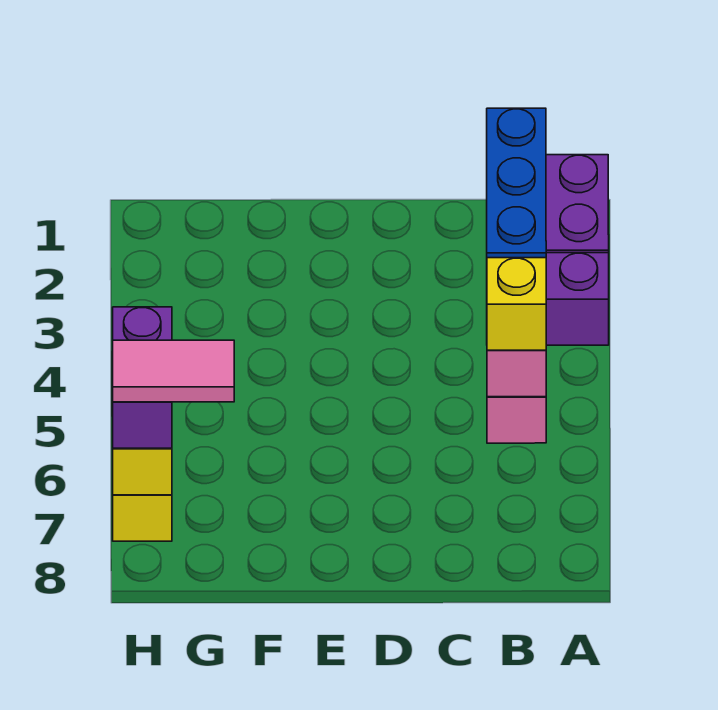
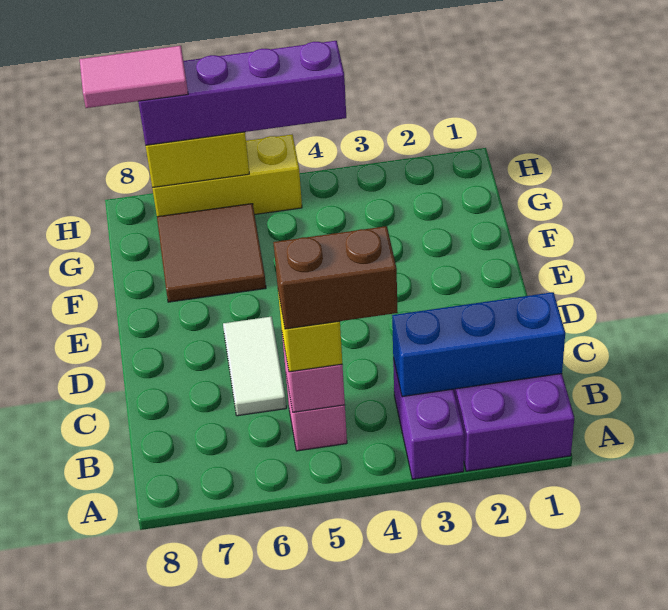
none -> brown brick B4:B5 level 4
none -> white tile C6:D6 level 1
none -> brown tile F6:G7 level 1
pink tile G7:H7 level 4 -> pink tile H7:H8 level 4
purple brick H6:H7 level 3 -> purple brick H4:H7 level 3

